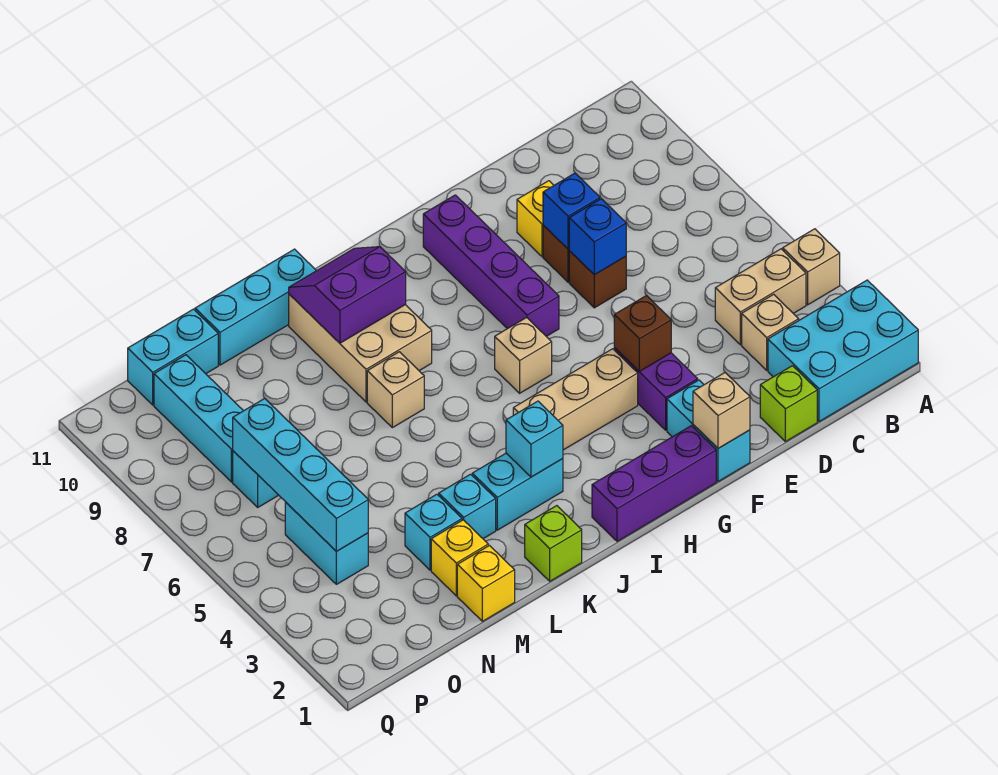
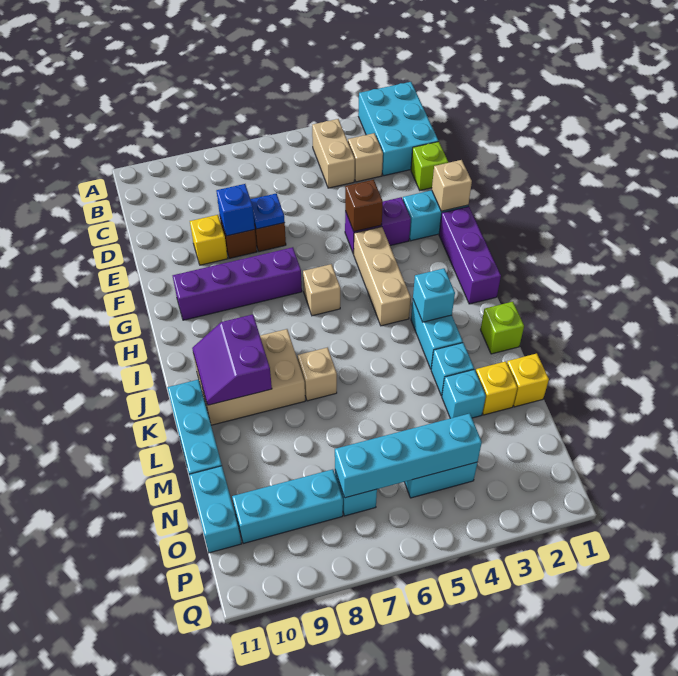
tan brick A4 level 1 -> none
blue brick E7 level 2 -> blue plate E7 level 2

